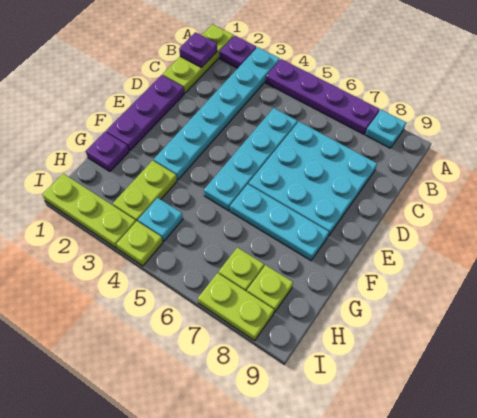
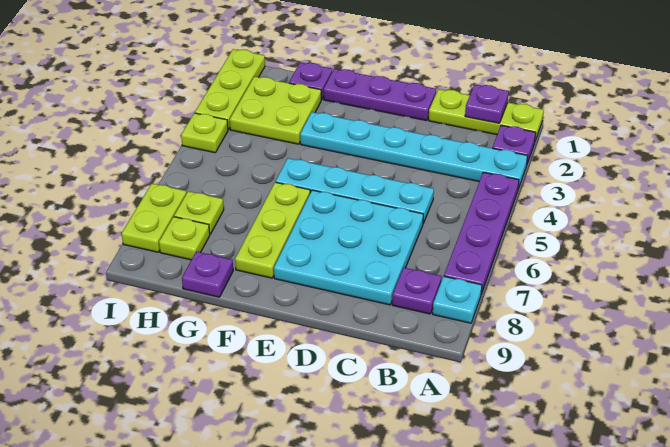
none -> purple plate B8 level 1
cyan plate F6:F8 level 1 -> lime plate F6:F8 level 1
lime plate G3:H3 level 1 -> lime plate G2:H3 level 1
none -> purple plate G9 level 1
cyan plate H4 level 1 -> none

